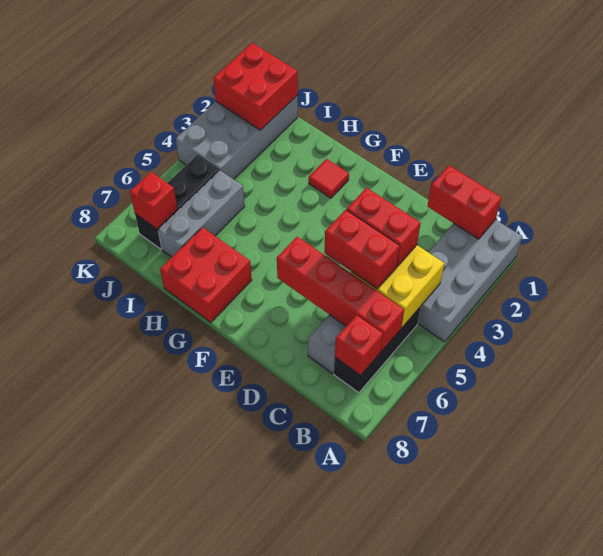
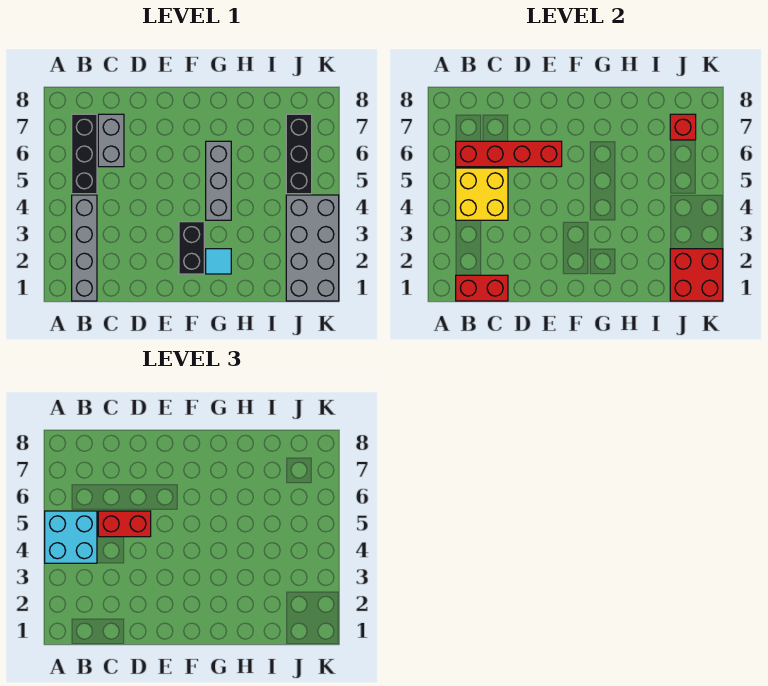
grey brick A1:B4 level 1 -> grey brick B1:B4 level 1
none -> cyan brick A4:B5 level 3
red brick B7 level 2 -> none
red brick C4:D4 level 3 -> none
none -> black brick F2:F3 level 1
red tile G2 level 1 -> cyan tile G2 level 1
red brick G7:H8 level 1 -> none
grey brick I5:I7 level 1 -> grey brick G4:G6 level 1

